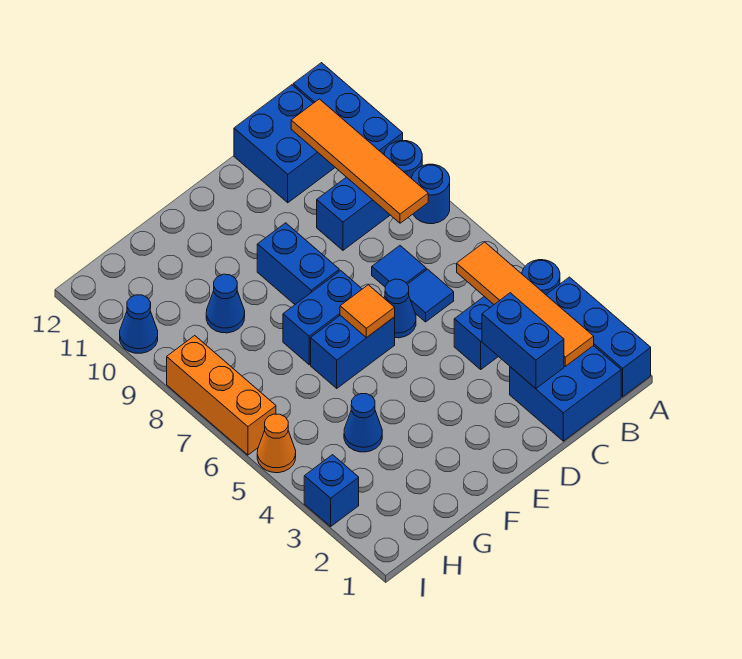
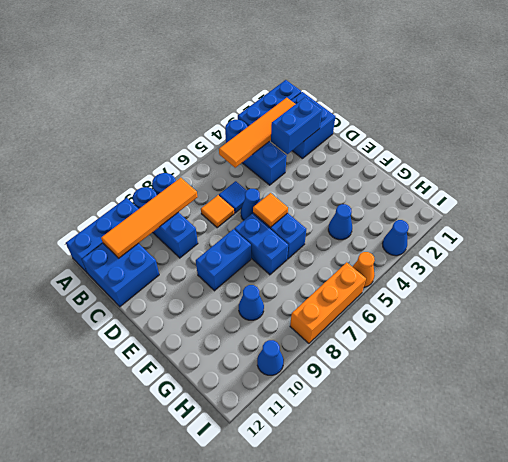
blue tile C7 level 1 -> orange tile C7 level 1
blue brick I3 level 1 -> blue cone I3 level 1

